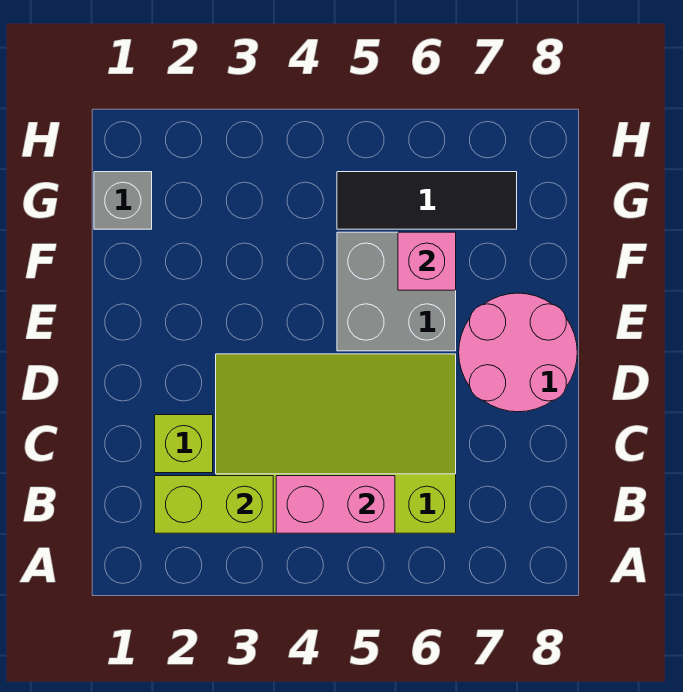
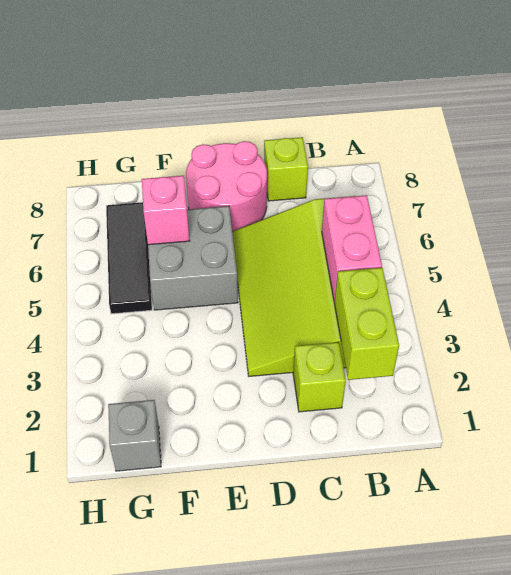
none -> lime brick C8 level 1

